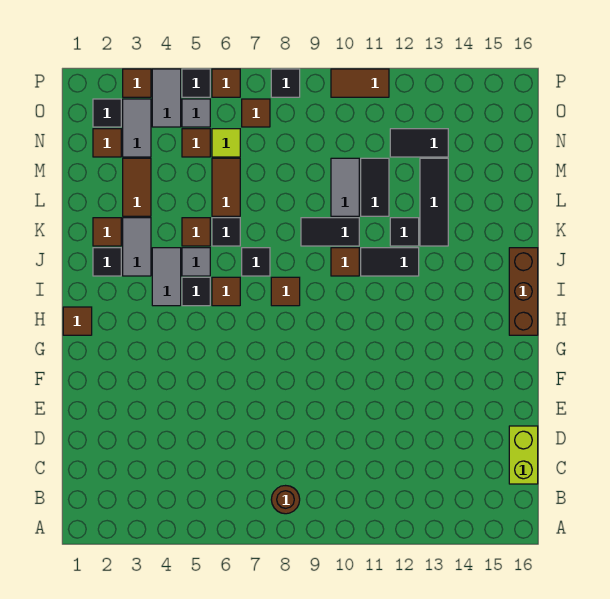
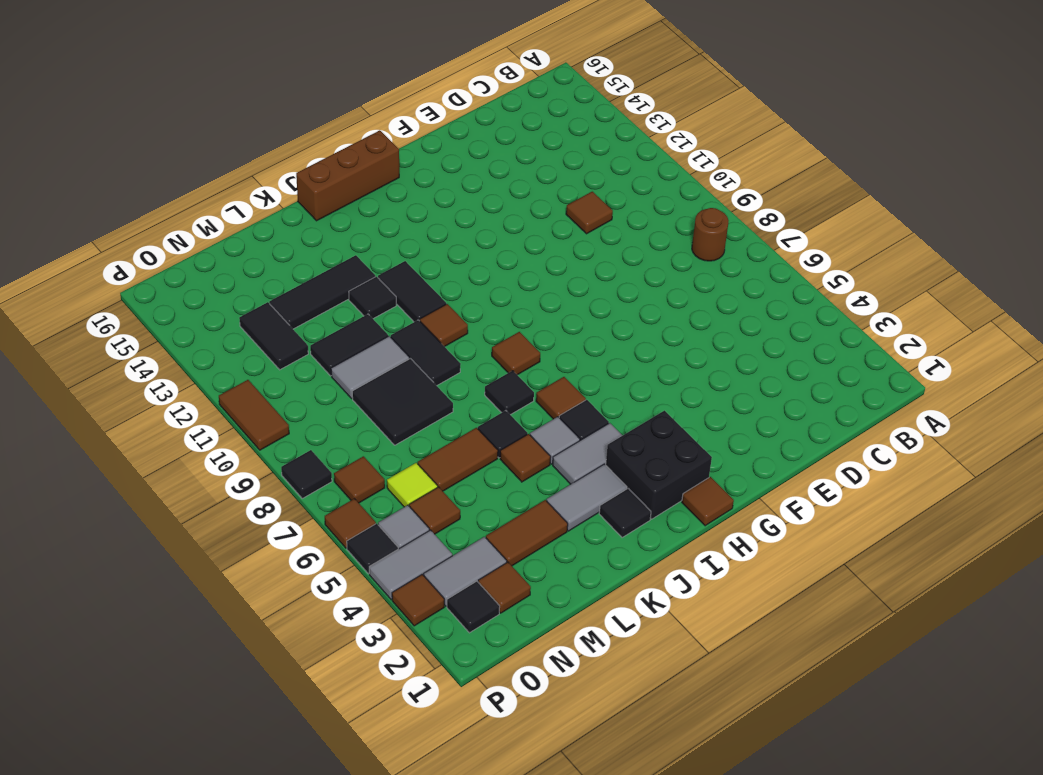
lime brick C16:D16 level 1 -> none
none -> black brick H2:I3 level 1
brown tile K2 level 1 -> brown tile D11 level 1
none -> black tile L8:M9 level 1

